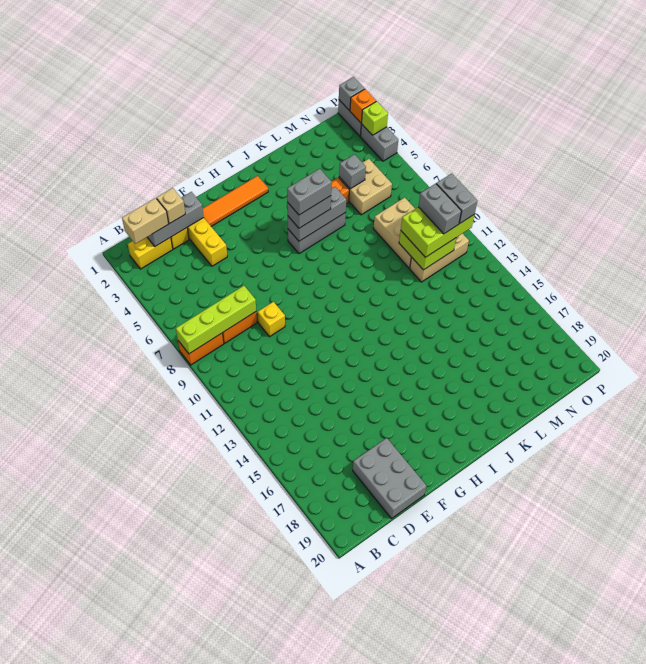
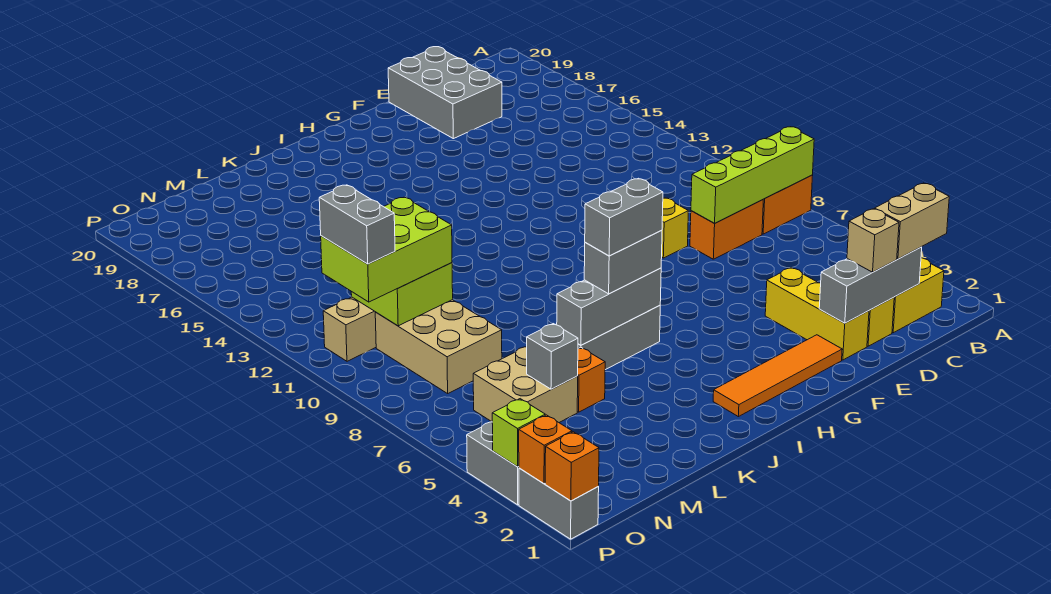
grey brick N10:N11 level 4 -> none
grey brick P1 level 2 -> orange brick P1 level 2

